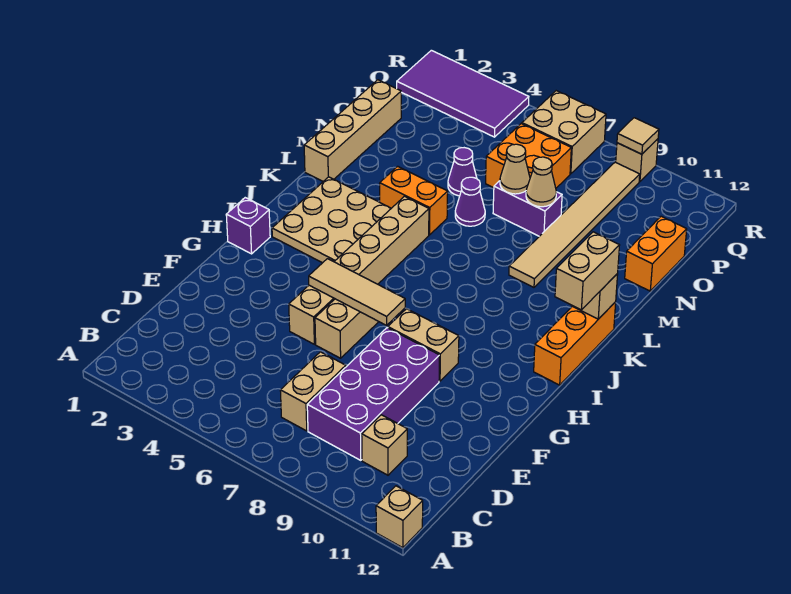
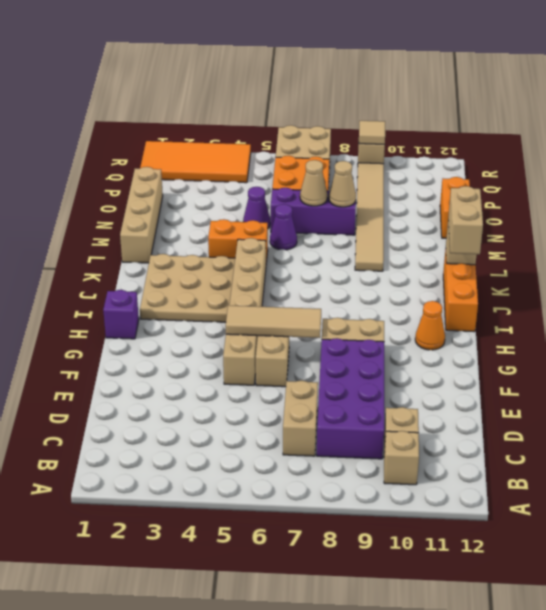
tan brick A12 level 1 -> tan brick B10 level 1
none -> orange cone H11 level 1
purple brick N7:N8 level 1 -> purple brick N6:N8 level 1
purple tile Q1:R4 level 1 -> orange tile Q1:R4 level 1

